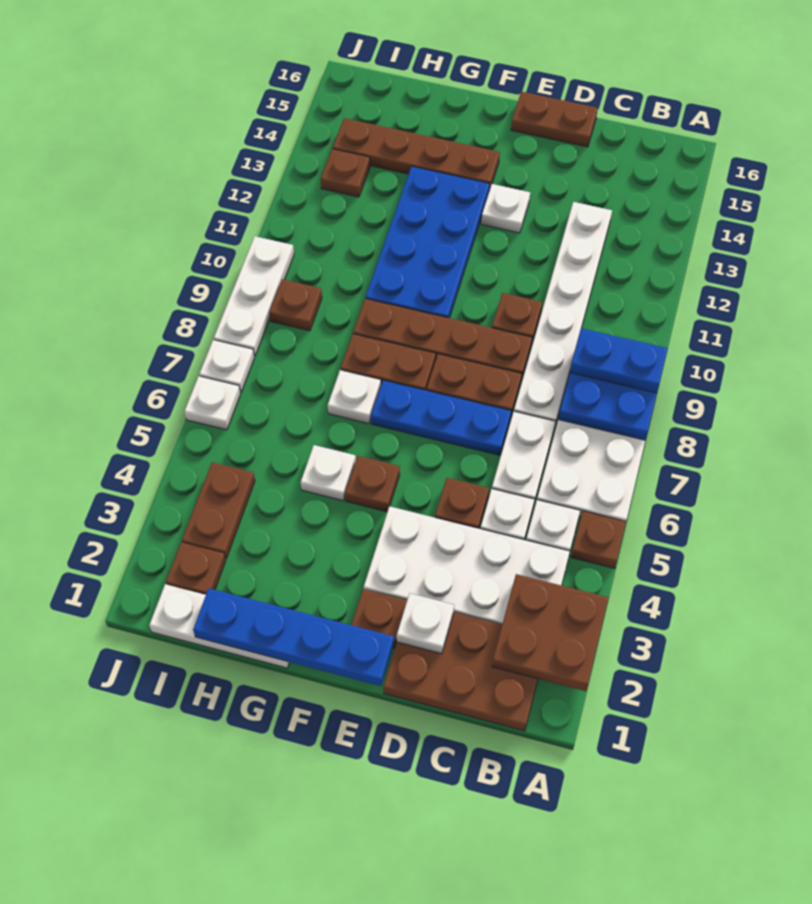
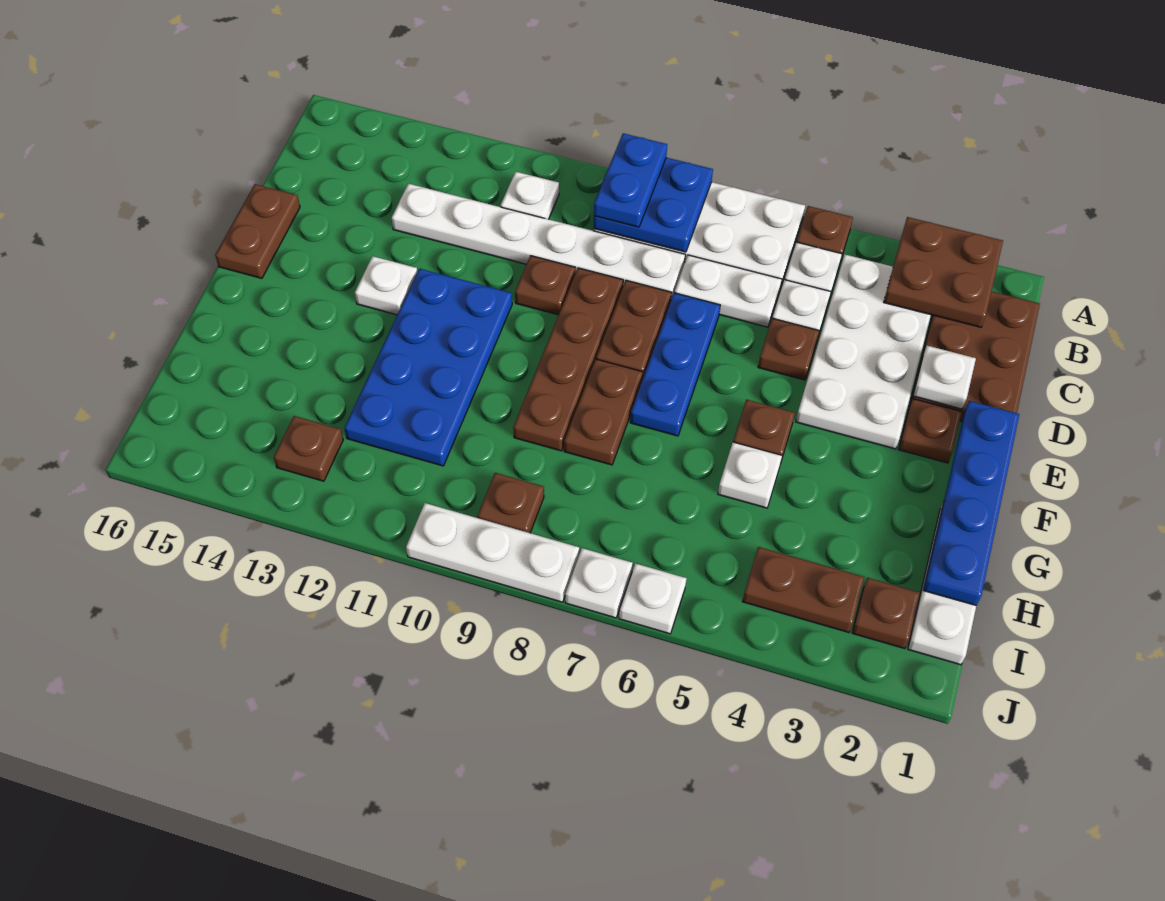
blue plate F10:G13 level 1 -> blue plate E11:H12 level 1
brown plate F14:I14 level 1 -> none
white plate G7 level 1 -> white plate B11 level 1

